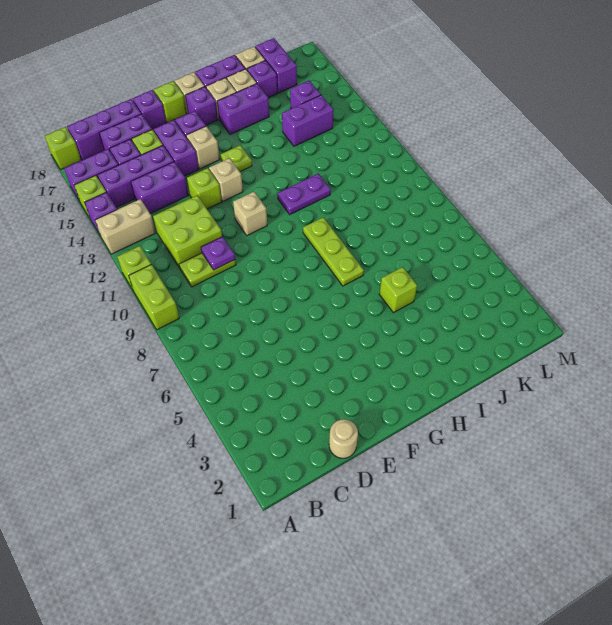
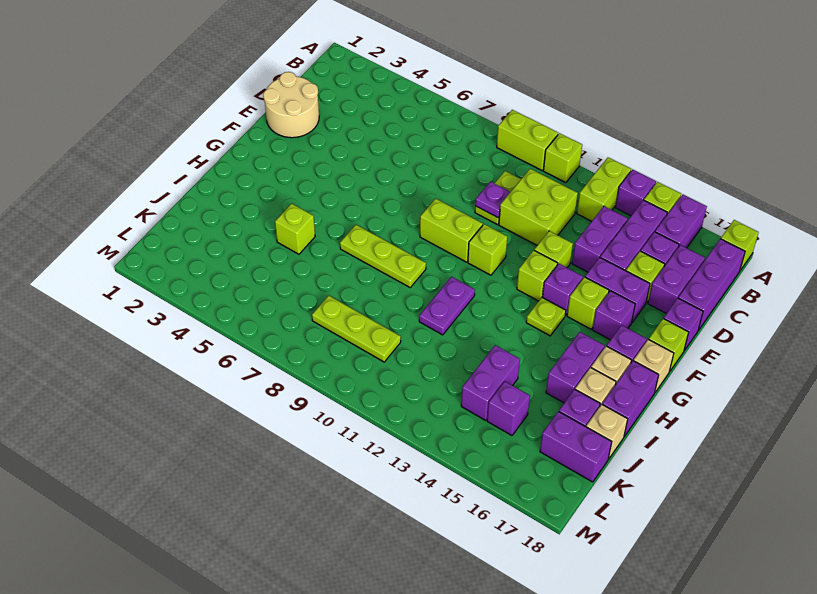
tan brick A13:B13 level 1 -> lime brick A13:B13 level 1
tan round brick D1 level 1 -> tan round brick D1:E2 level 1
none -> lime brick F9:F10 level 1
tan brick F11 level 1 -> lime brick F11 level 1
tan brick F13 level 1 -> lime brick F13 level 1
none -> purple brick F14 level 1
tan brick F15 level 1 -> lime brick F15 level 1
none -> lime plate K8:K10 level 1

